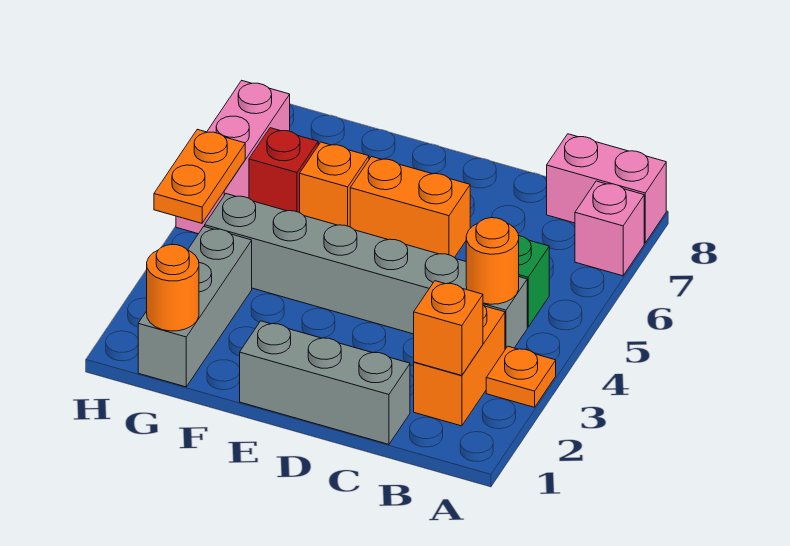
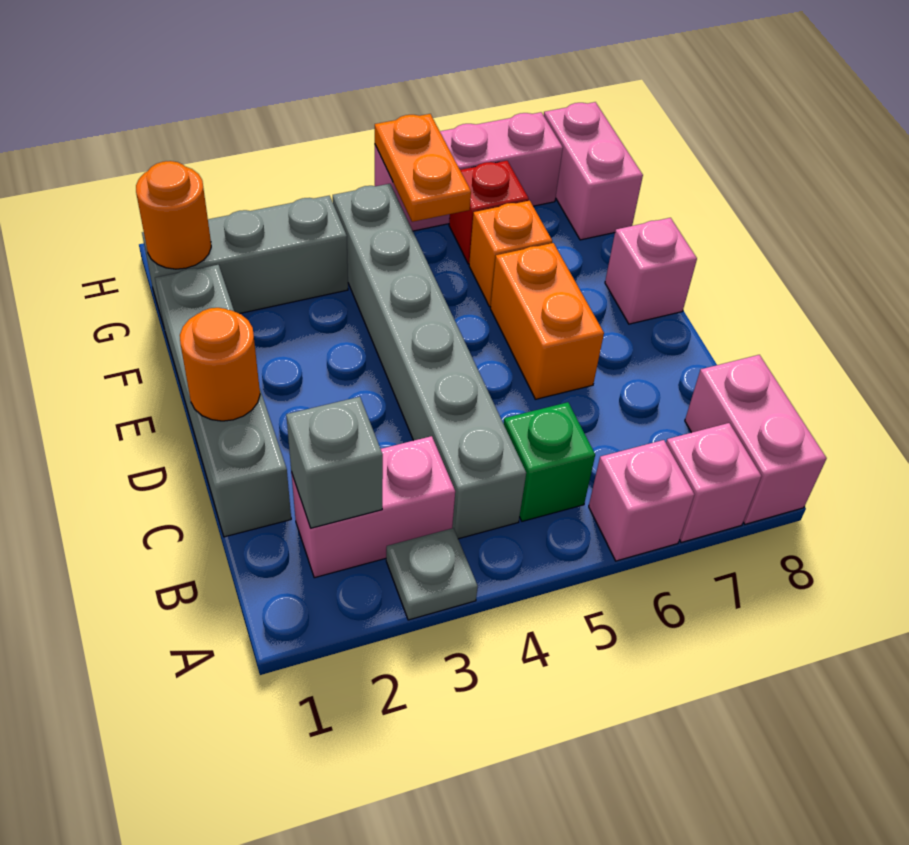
orange plate A3 level 1 -> grey plate A3 level 1
none -> pink brick A6 level 1
orange brick B2:B3 level 1 -> pink brick B2:B3 level 1
orange brick B2 level 2 -> grey brick B2 level 2
orange round brick B4 level 2 -> orange round brick D1 level 2
grey brick C1:E1 level 1 -> grey brick C1:F1 level 1
none -> pink brick E8 level 1
none -> pink brick G8:H8 level 1
orange plate H4:H5 level 2 -> orange plate G5:H5 level 2

